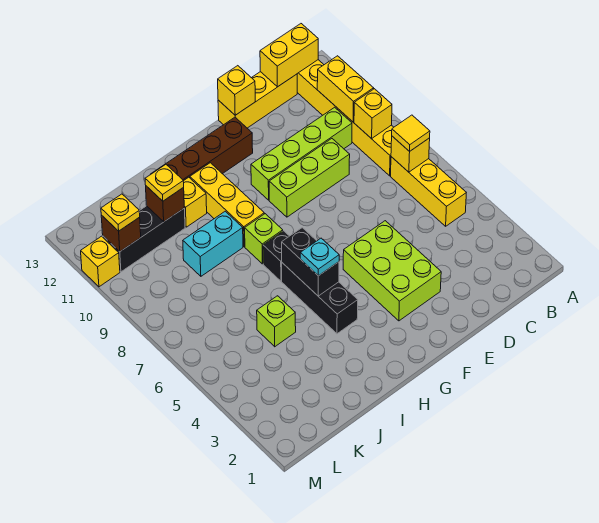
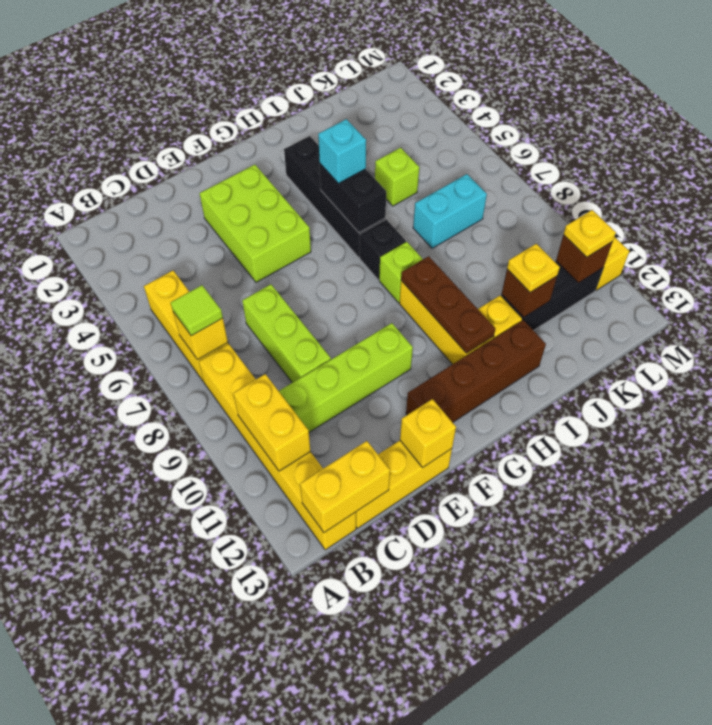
yellow tile B7 level 3 -> lime tile B7 level 3
yellow brick B9 level 2 -> none
lime brick D9:F9 level 1 -> lime brick D7:D9 level 1
black brick H4:H6 level 1 -> black brick H3:H6 level 1
cyan plate H5 level 3 -> cyan brick H5 level 3
none -> brown plate H9:H11 level 2
cyan brick I9:J9 level 1 -> cyan brick J7:K7 level 1

